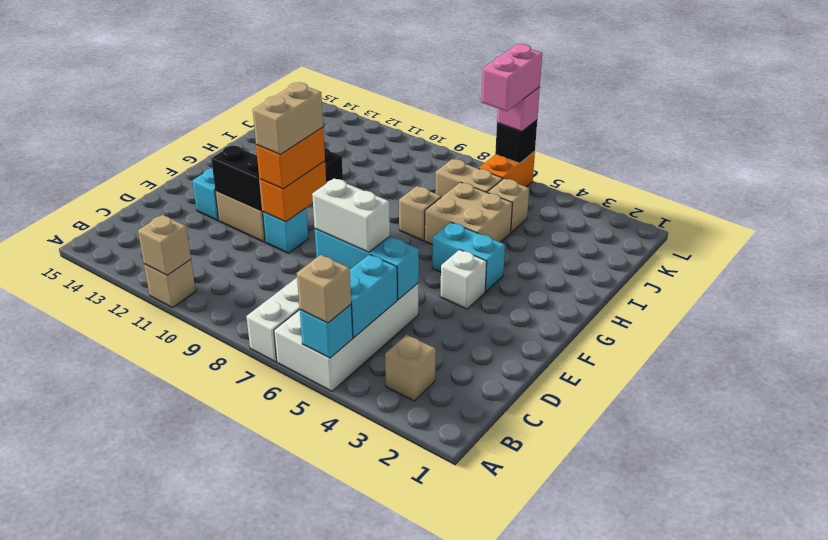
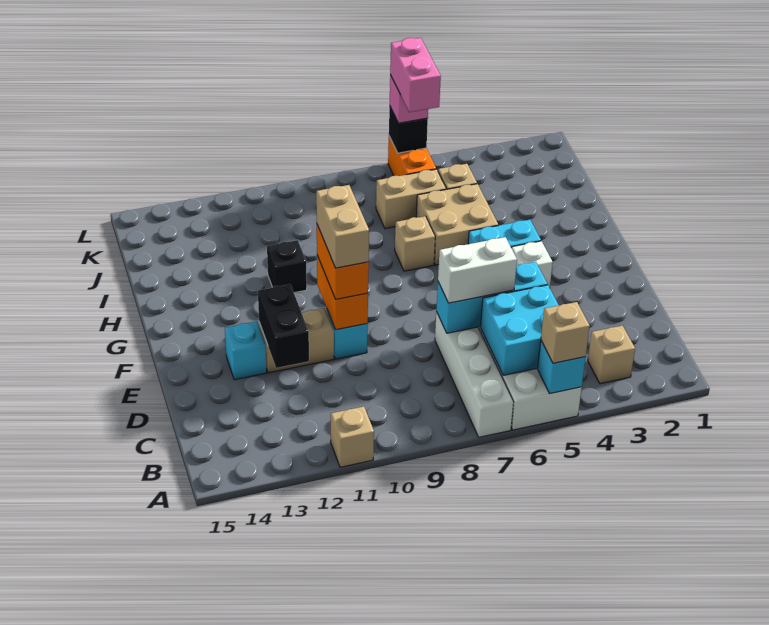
tan brick A11 level 2 -> none
cyan brick B5:C5 level 2 -> cyan brick B5:C6 level 2
black brick E11:E12 level 2 -> black brick D12:E12 level 2

